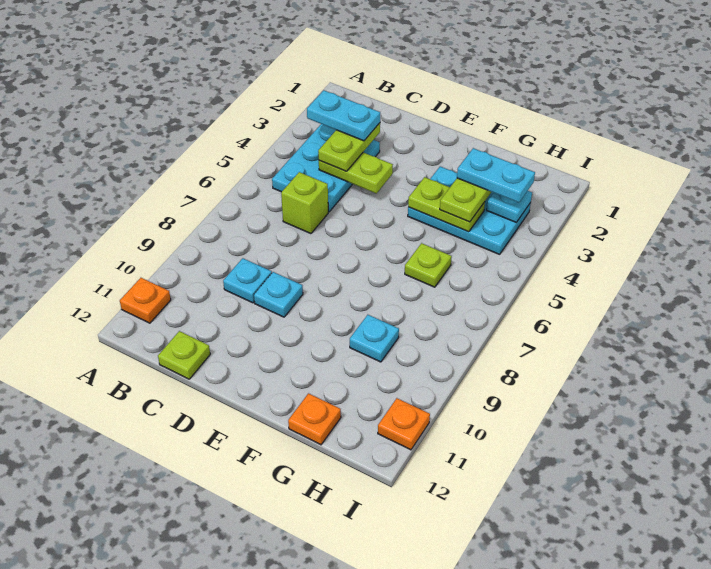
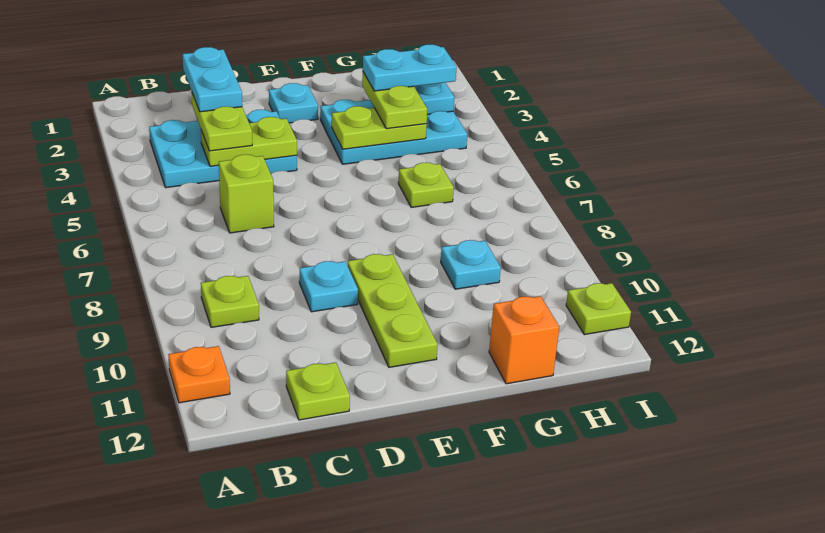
cyan plate B3:C5 level 1 -> cyan plate B3:D4 level 1
cyan plate B3:C3 level 4 -> cyan plate C2:C3 level 4
none -> lime plate B9 level 1
cyan plate C9 level 1 -> cyan plate E2 level 1
none -> lime plate E9:E11 level 1
orange plate G12 level 1 -> orange brick G12 level 1
orange plate I11 level 1 -> lime plate I11 level 1

